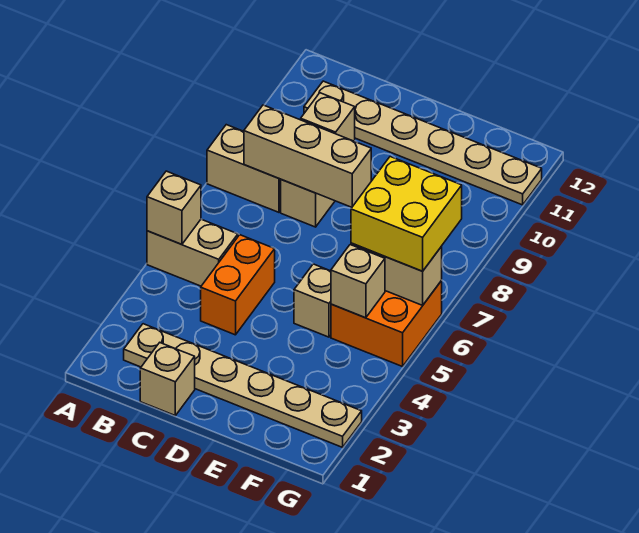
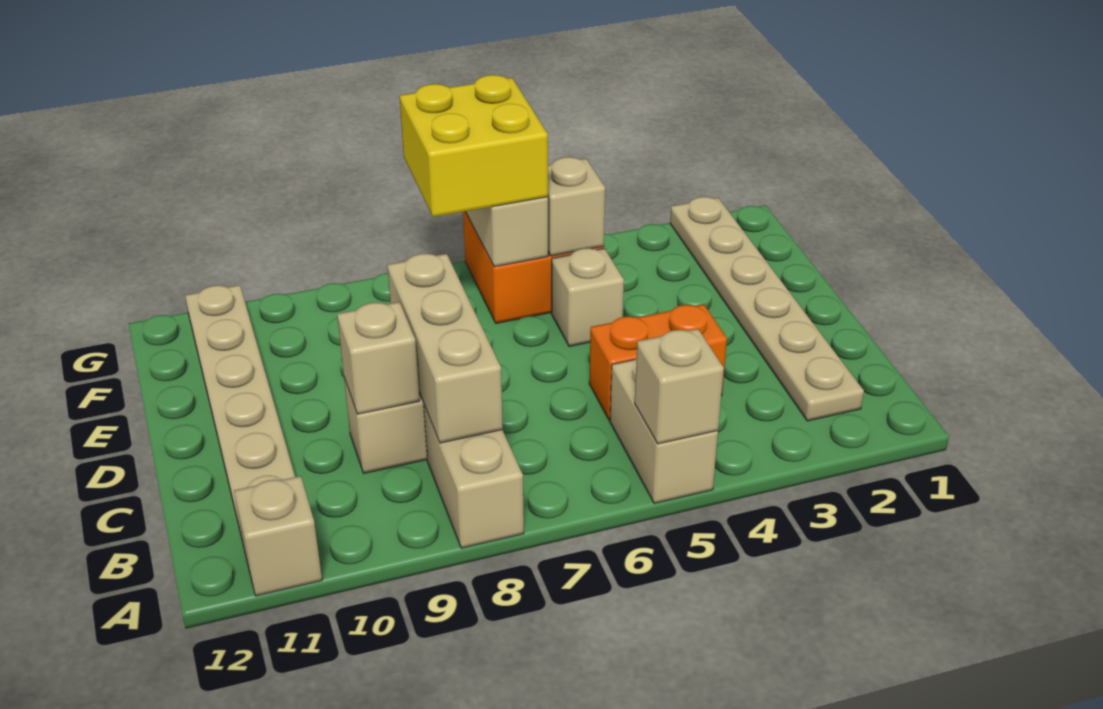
tan brick C1 level 1 -> tan brick A11 level 1

